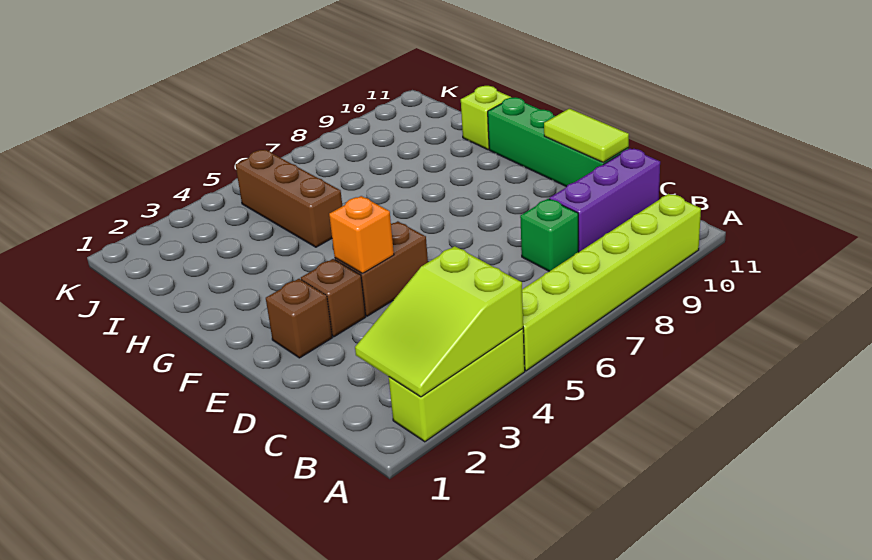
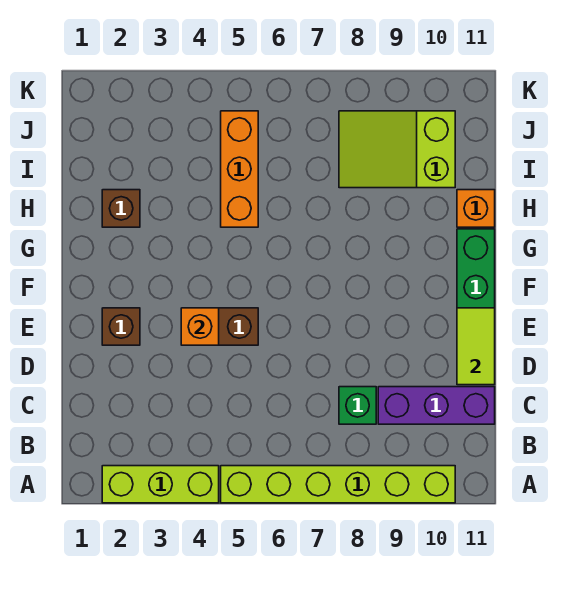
lime slope A2:B4 level 2 top 4 -> lime slope I8:J10 level 1 top 10
brown brick E3 level 1 -> brown brick H2 level 1
brown brick H5:J5 level 1 -> orange brick H5:J5 level 1
lime brick H11 level 1 -> orange brick H11 level 1

